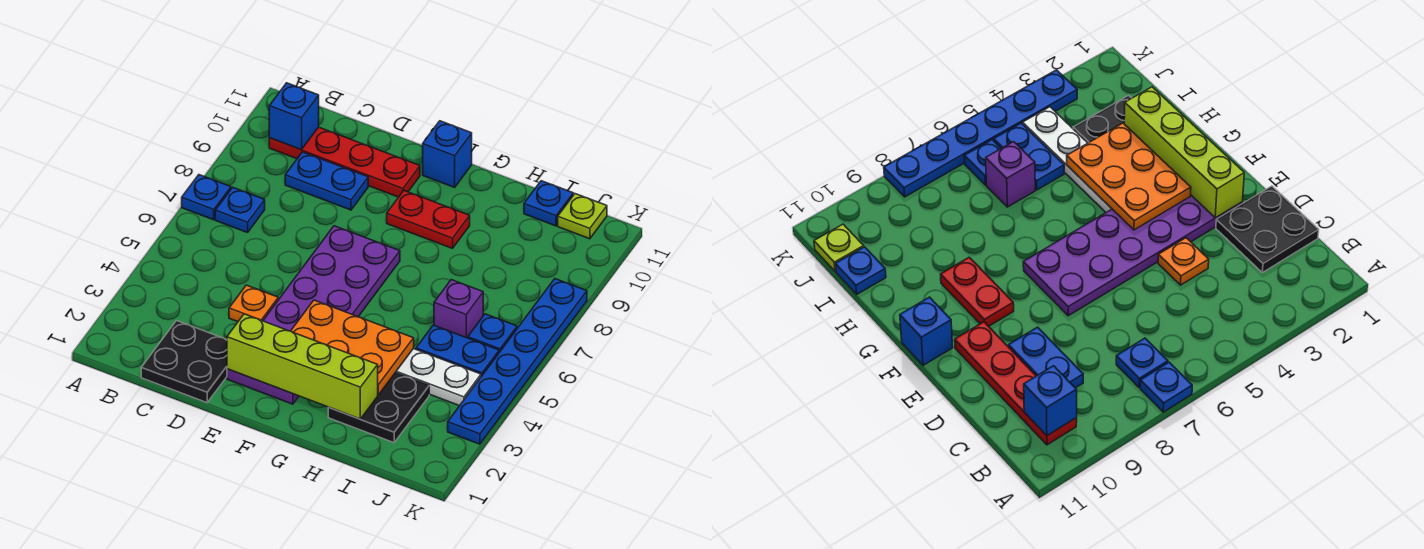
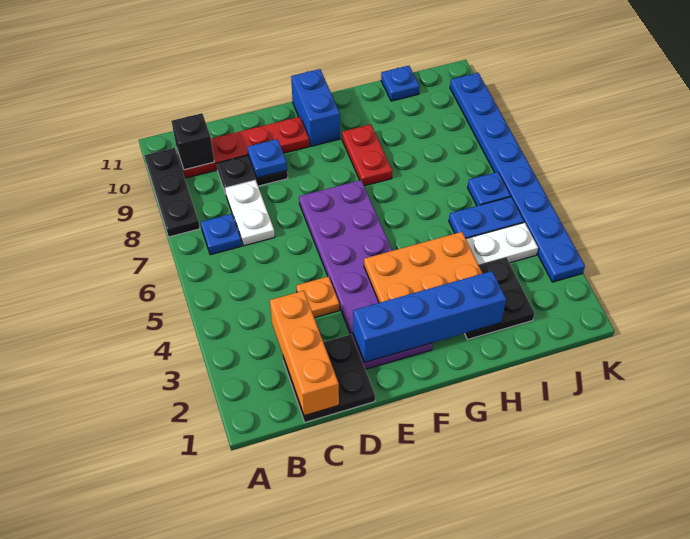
blue plate A7 level 1 -> blue plate D9 level 2
none -> black plate A8:A10 level 1
blue brick B10 level 2 -> black brick B10 level 2
none -> orange brick C1:C3 level 2
none -> white plate C7:C8 level 1
blue plate C9:D9 level 1 -> black plate C9:D9 level 1
lime brick E2:H2 level 2 -> blue brick E2:H2 level 2
red plate F9:G9 level 1 -> red plate G8:G9 level 1
blue brick F11 level 1 -> blue brick F10:F11 level 1
purple brick I6 level 1 -> none
lime plate J11 level 1 -> none
blue plate K3:K8 level 1 -> blue plate K3:K10 level 1

